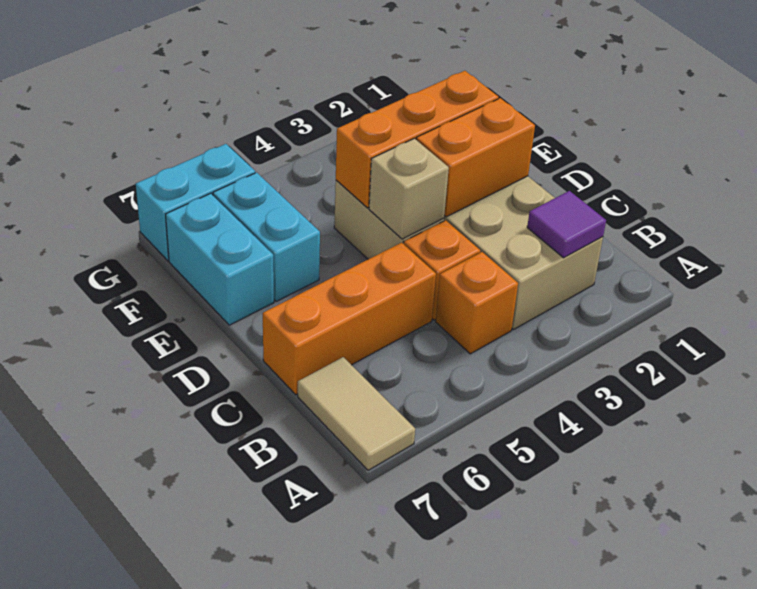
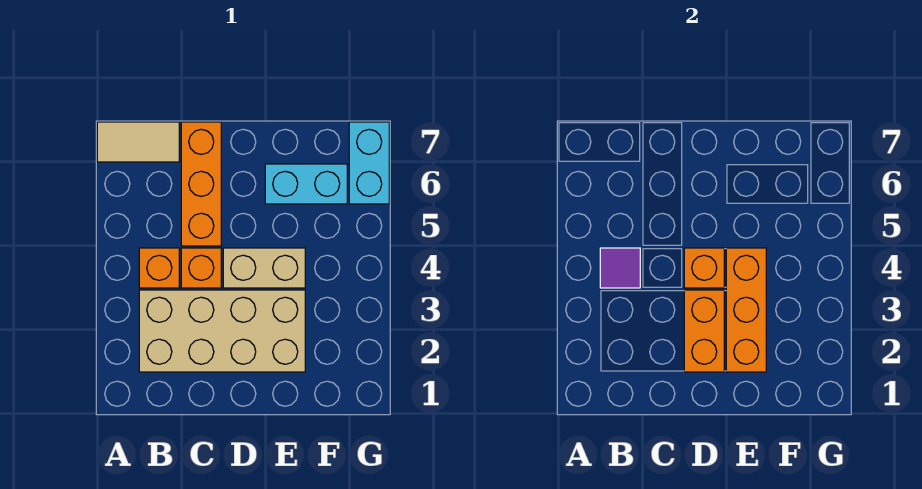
purple tile B2 level 2 -> purple tile B4 level 2
tan brick D4 level 2 -> orange brick D4 level 2
cyan brick E7:F7 level 1 -> none

